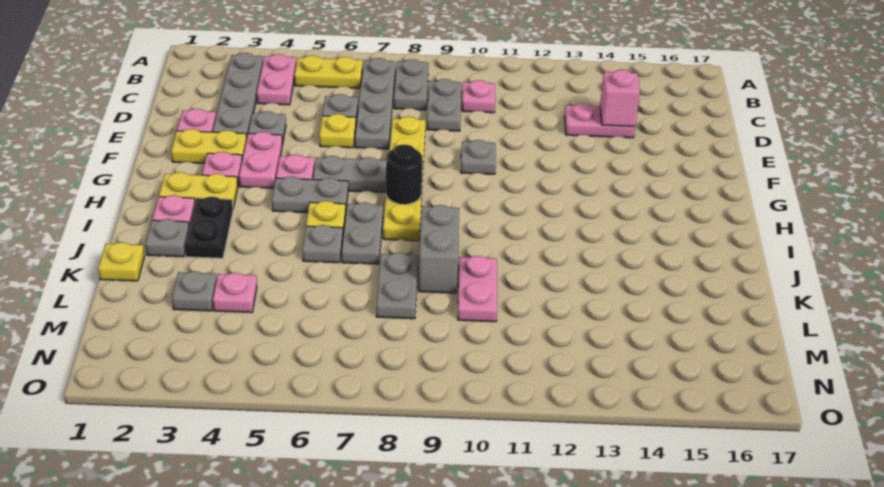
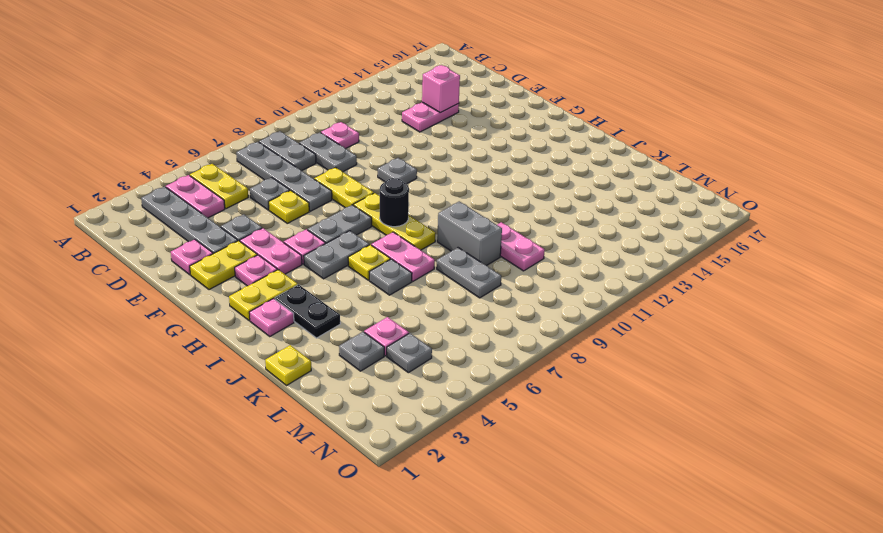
yellow plate B5:B6 level 1 -> yellow plate B5:C5 level 1
grey plate I7:J7 level 1 -> pink plate I7:J7 level 1
grey plate J2 level 1 -> grey plate M4 level 1

